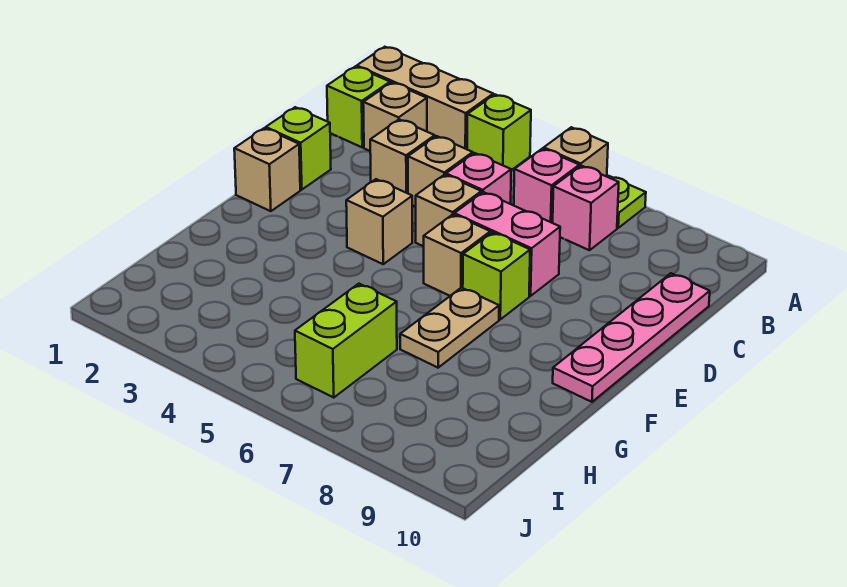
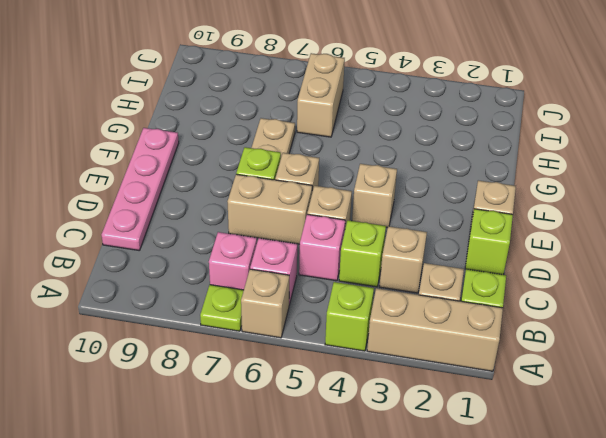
tan brick C4 level 1 -> lime brick C4 level 1
pink brick D6:D7 level 1 -> tan brick D6:D7 level 1
lime brick H6:I6 level 1 -> tan brick H6:I6 level 1

